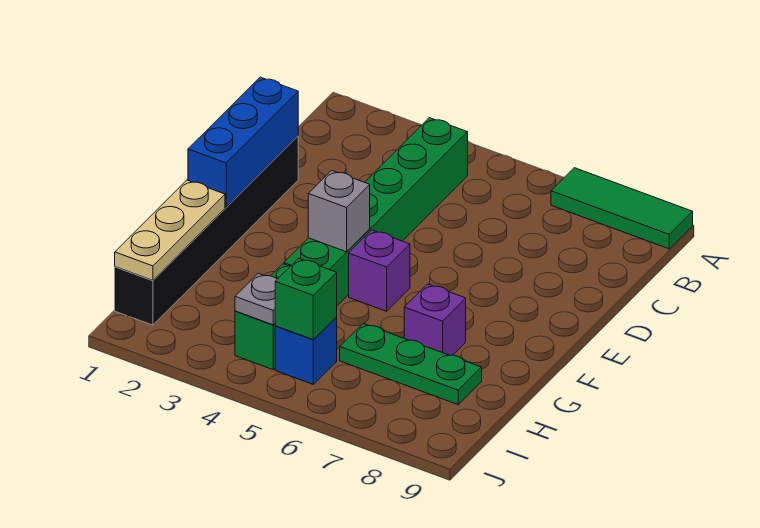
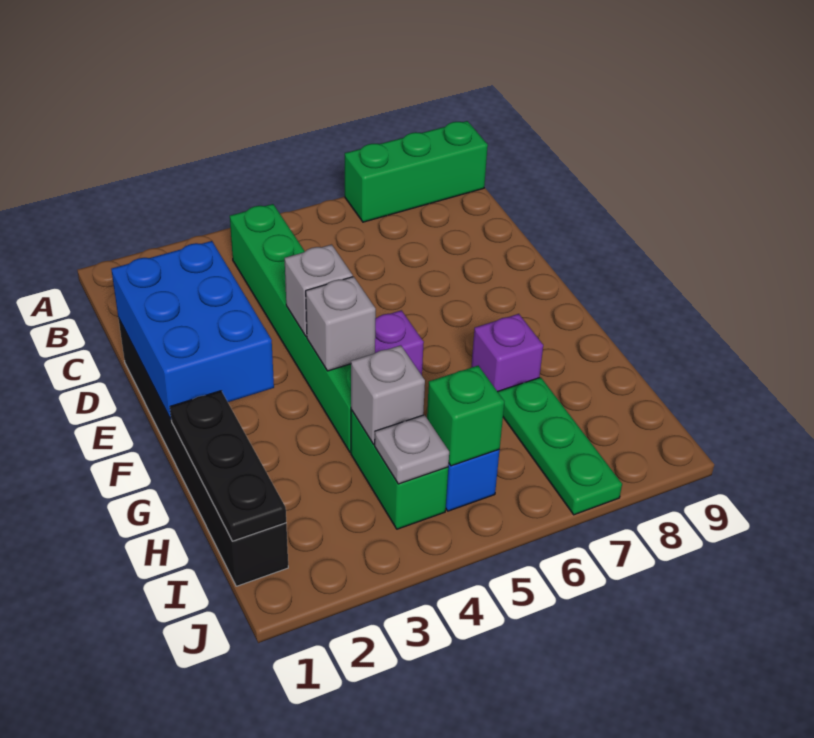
green tile A7:A9 level 1 -> green brick A7:A9 level 1
blue brick D1:F1 level 2 -> blue brick D1:F2 level 2
none -> grey brick E4 level 2
tan plate G1:I1 level 2 -> black plate G1:I1 level 2
none -> grey brick H4 level 2
green plate H6:H8 level 1 -> green plate H7:J7 level 1

